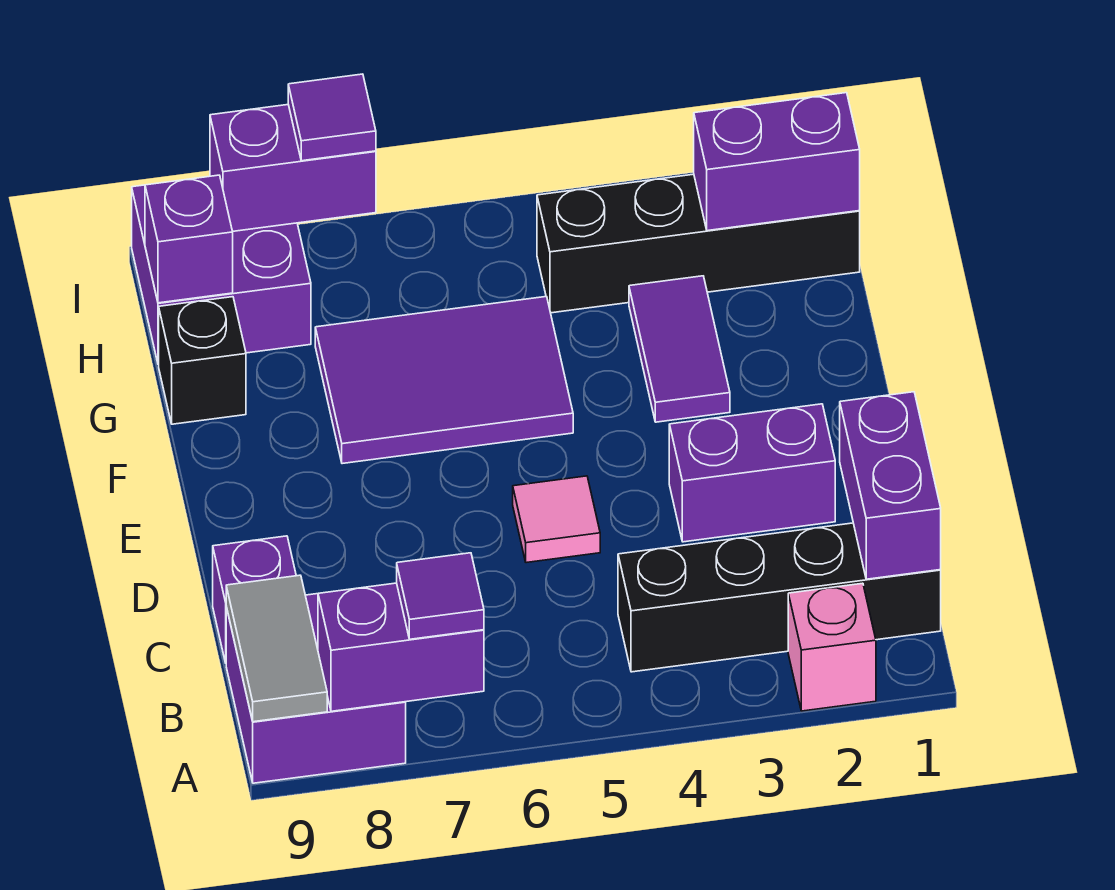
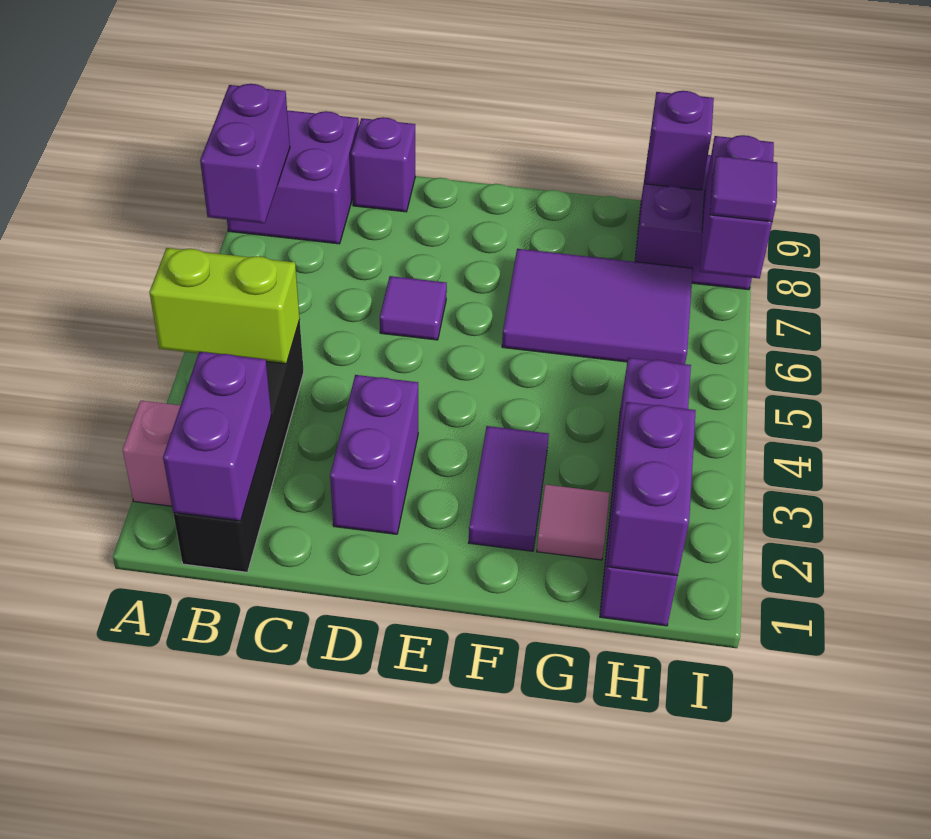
none -> lime brick A4:B4 level 2
purple tile A7 level 3 -> purple tile D6 level 1
grey tile A9:B9 level 2 -> none
purple brick B1:C1 level 2 -> purple brick B1:B2 level 2
pink tile D5 level 1 -> pink tile G2 level 1
purple tile F3:G3 level 1 -> purple tile F2:F3 level 1
purple tile F5:G7 level 1 -> purple tile F6:H7 level 1
black brick G9 level 1 -> none
black brick H1:H4 level 1 -> purple brick H1:H4 level 1

